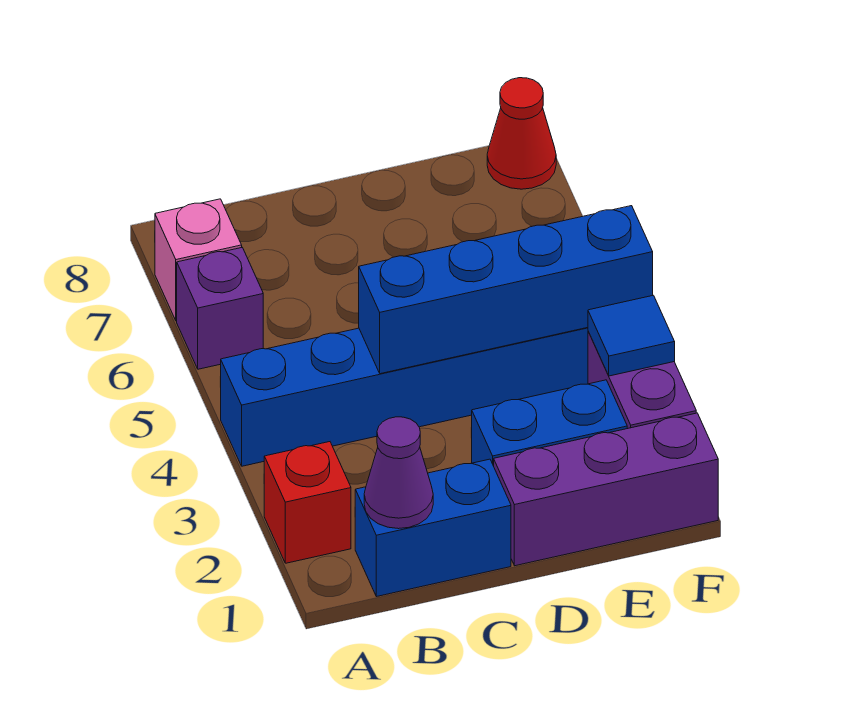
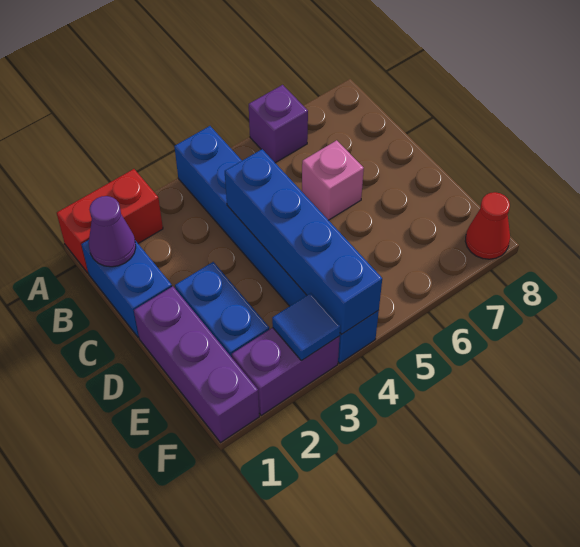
red brick A2 level 1 -> red brick A1:A2 level 1
pink brick A7 level 1 -> pink brick C6 level 1

